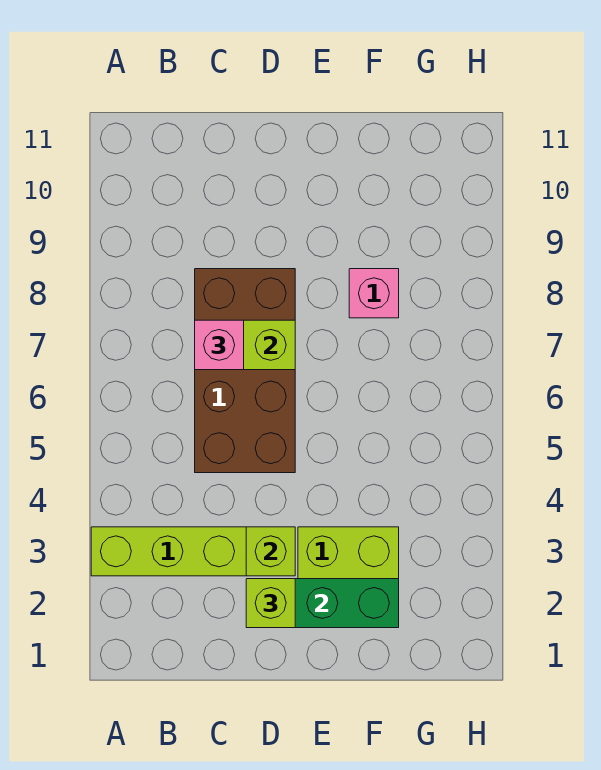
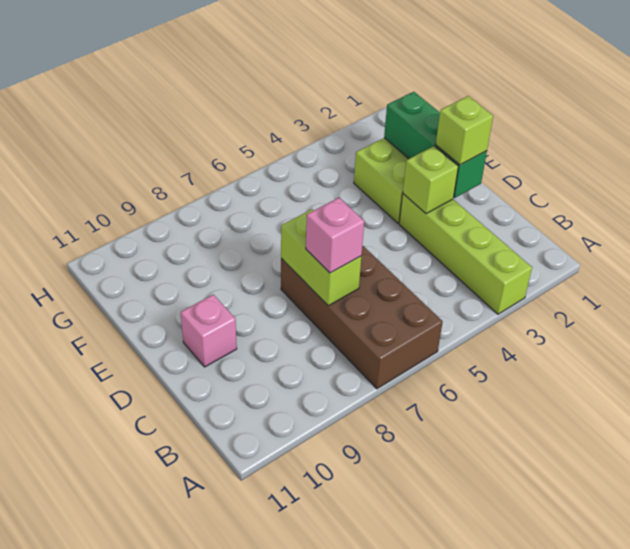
brown brick C5:D8 level 1 -> brown brick A6:D7 level 1
pink brick F8 level 1 -> pink brick D10 level 1

